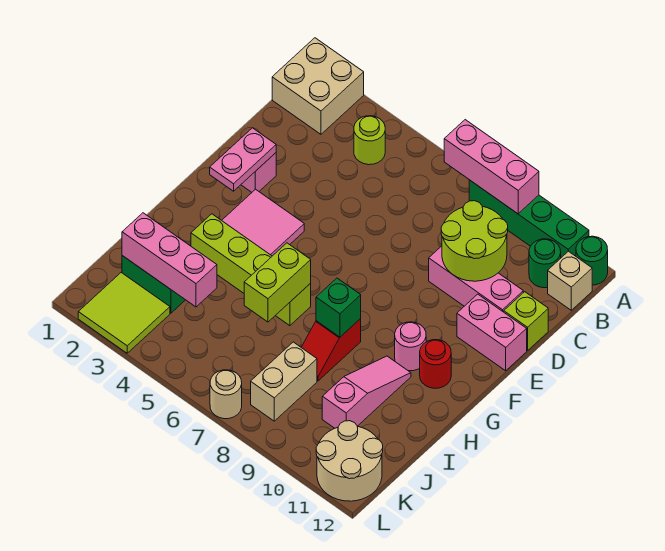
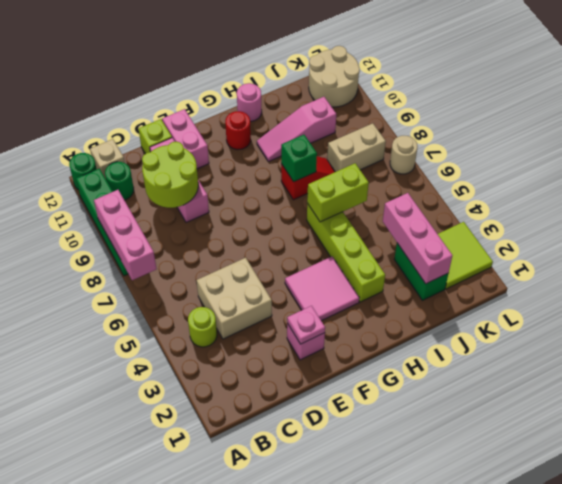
tan brick A1:B2 level 1 -> tan brick C4:D5 level 1
pink plate E2:F2 level 2 -> pink plate E2 level 2
pink round brick G10 level 1 -> pink round brick H12 level 1

